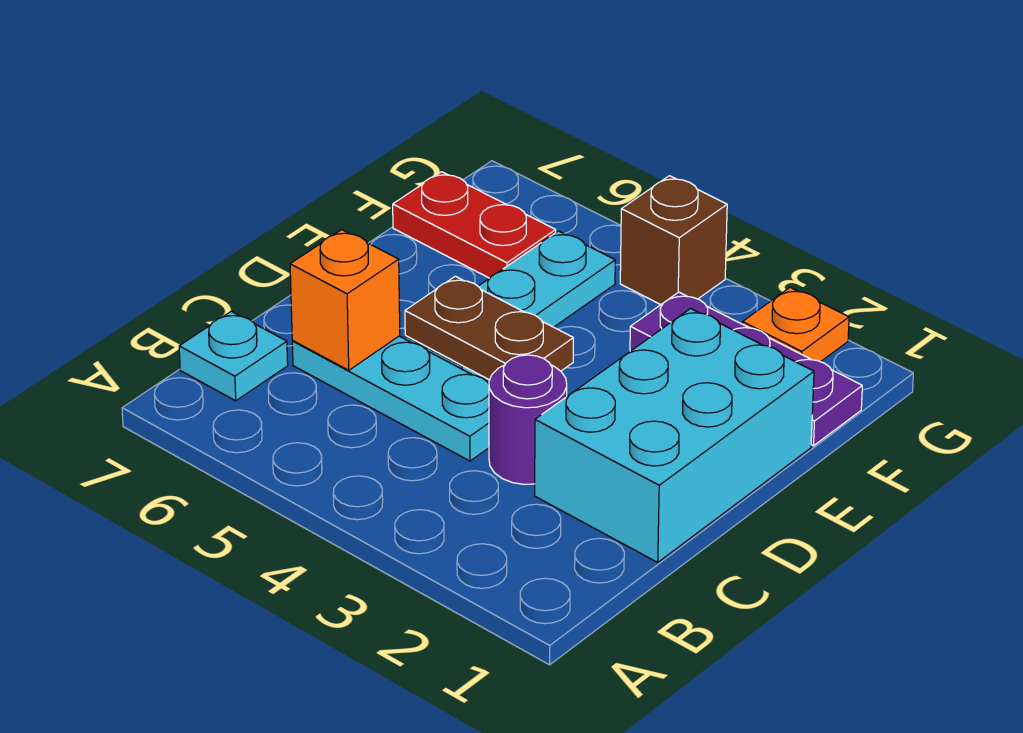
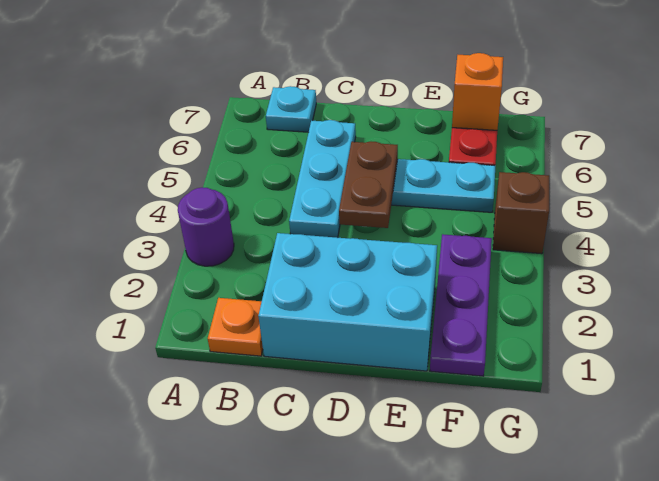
purple round brick C3 level 1 -> purple round brick A3 level 1
orange brick C6 level 2 -> orange brick F7 level 2
orange plate G2 level 1 -> orange plate B1 level 1

